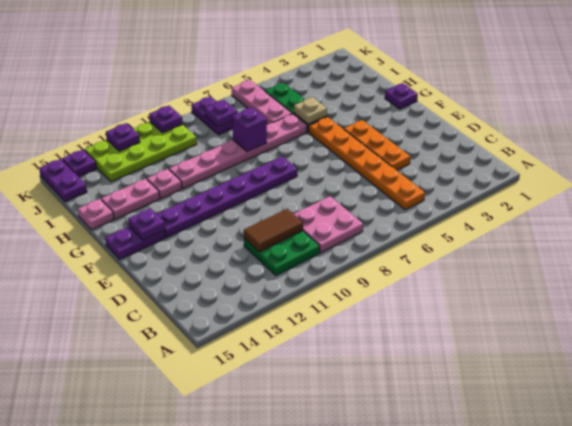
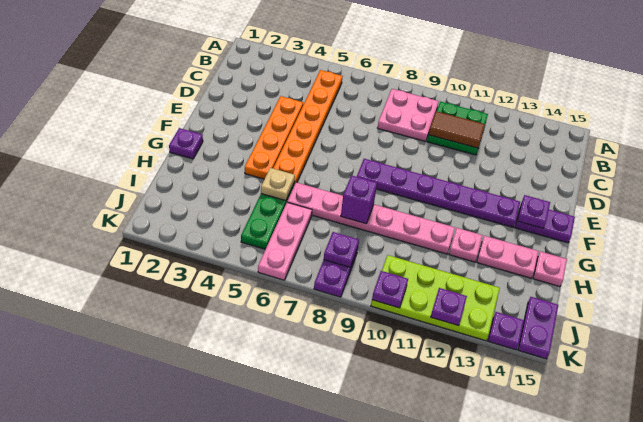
orange plate D4:F4 level 1 -> orange plate D4:G4 level 1

